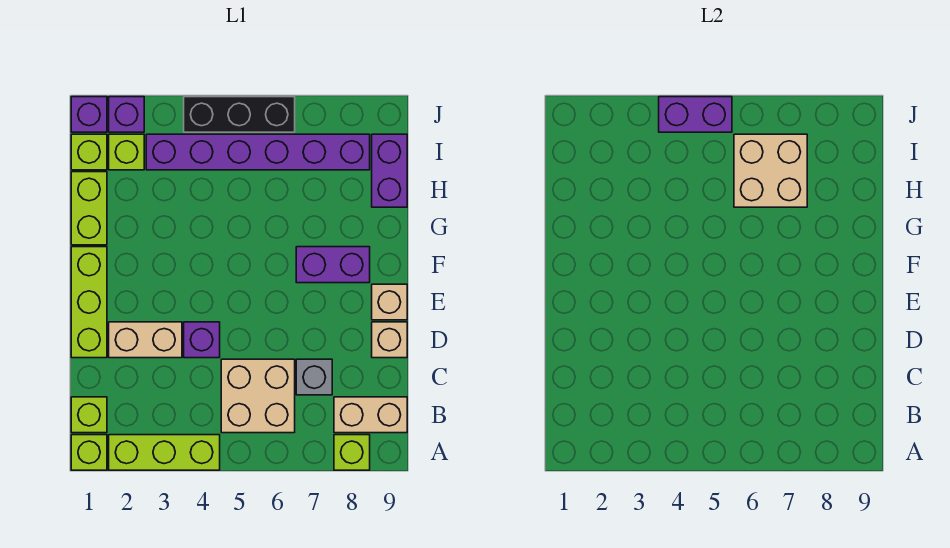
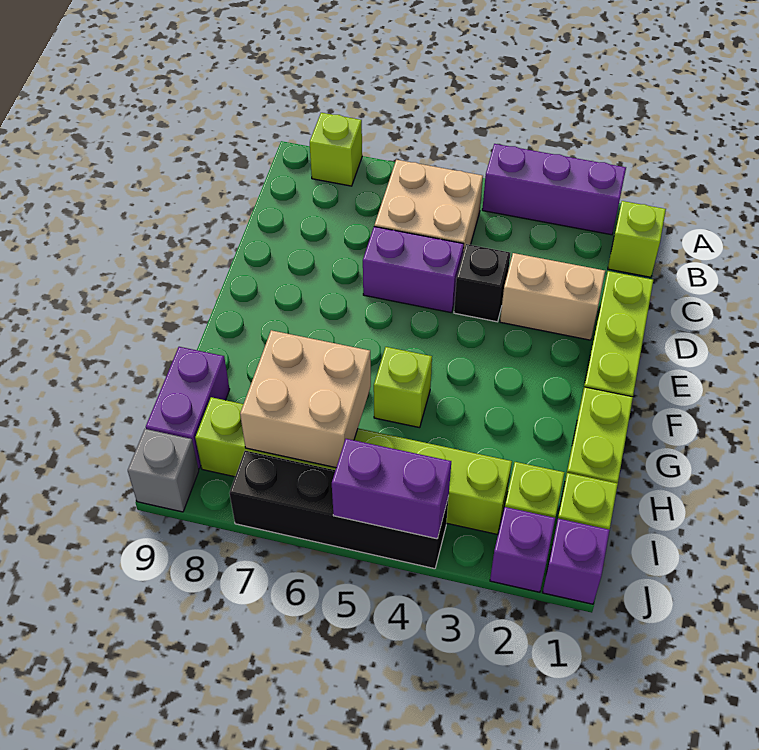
lime brick A1 level 1 -> lime brick G5 level 1
lime brick A2:A4 level 1 -> purple brick A2:A4 level 1
tan brick B8:B9 level 1 -> none
grey brick C7 level 1 -> grey brick J9 level 1
purple brick D4 level 1 -> black brick D4 level 1
tan brick D9 level 1 -> none
tan brick E9 level 1 -> none
purple brick F7:F8 level 1 -> purple brick D5:D6 level 1
purple brick I3:I8 level 1 -> lime brick I3:I8 level 1
black brick J4:J6 level 1 -> black brick J4:J7 level 1

